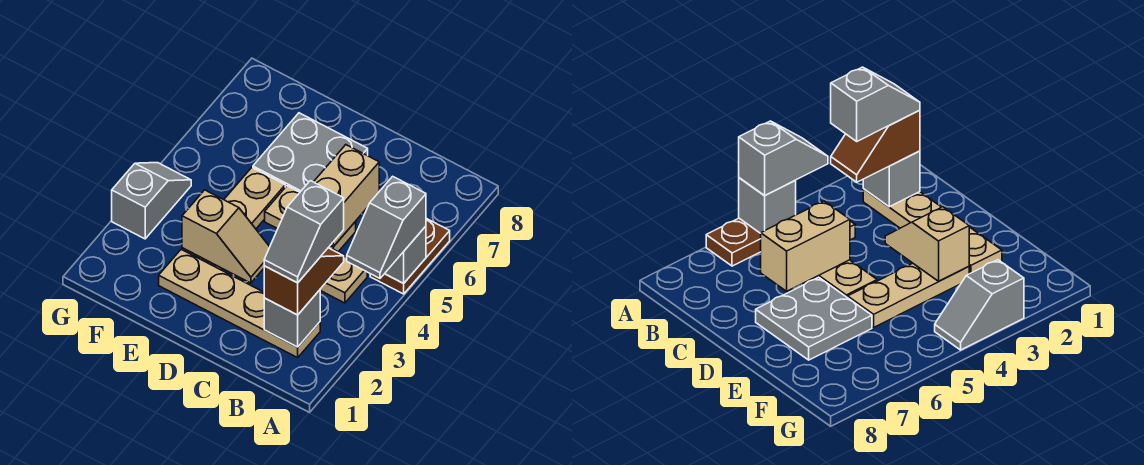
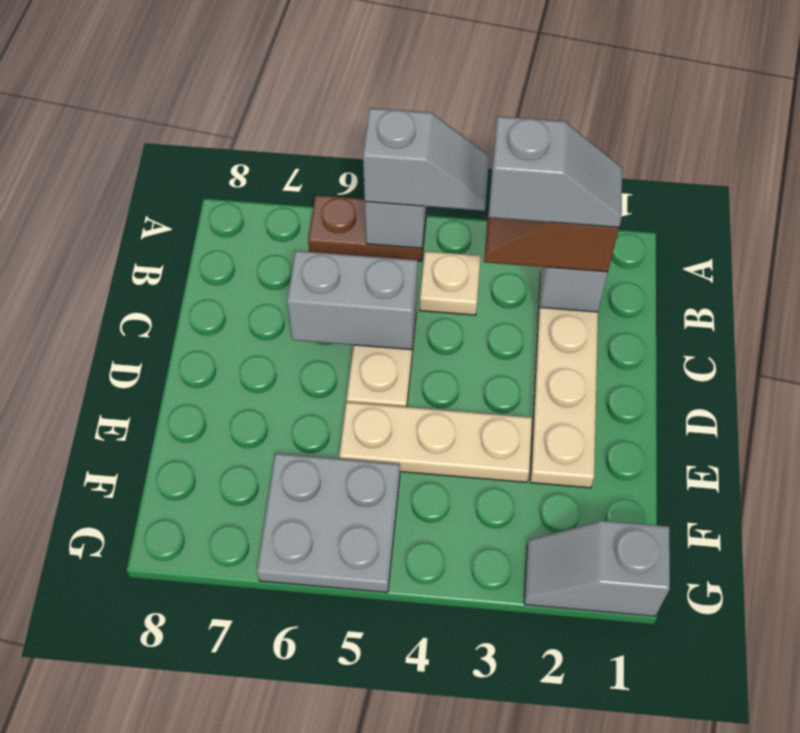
tan brick C5:C6 level 2 -> grey brick C5:C6 level 2
tan slope D3:E3 level 2 top E -> none
grey plate D6:E7 level 1 -> grey plate F5:G6 level 1
grey slope G3:G4 level 1 top 3 -> grey slope G1:G2 level 1 top 1

